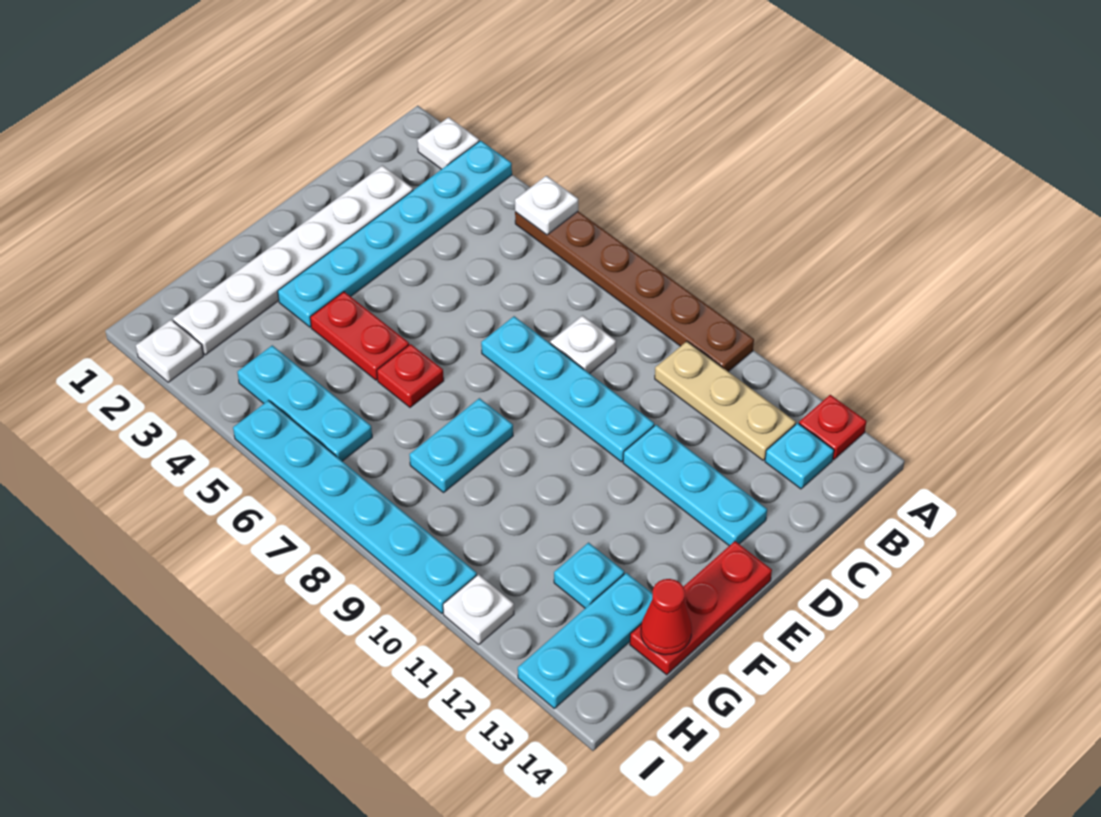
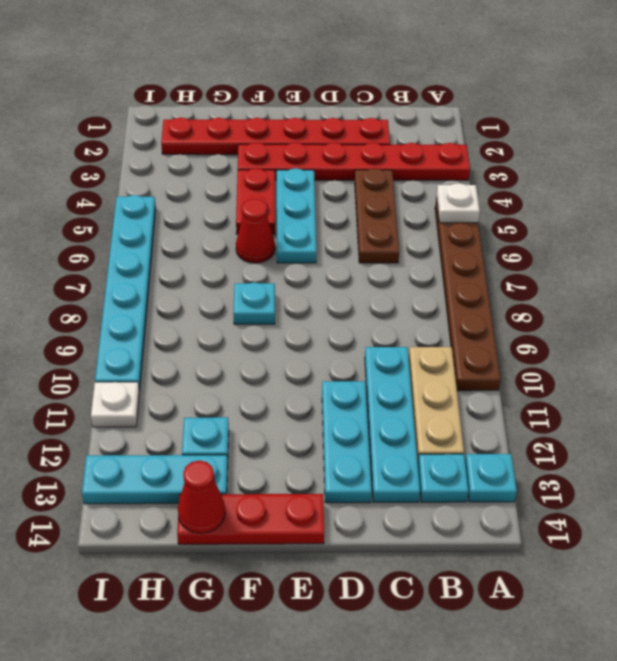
white plate A2 level 1 -> none
cyan plate A3:F3 level 1 -> red plate A3:F3 level 1
red plate A13 level 1 -> cyan plate A13 level 1
white plate C2:H2 level 1 -> red plate C2:H2 level 1
none -> brown plate C4:C6 level 1
white plate C8 level 1 -> none
cyan plate D7:D10 level 1 -> cyan plate C10:C13 level 1
red plate F6 level 1 -> red cone F6 level 1
cyan plate F8:G8 level 1 -> cyan plate F8 level 1
cyan plate H4:H6 level 1 -> cyan plate E4:E6 level 1
white plate I2 level 1 -> none

